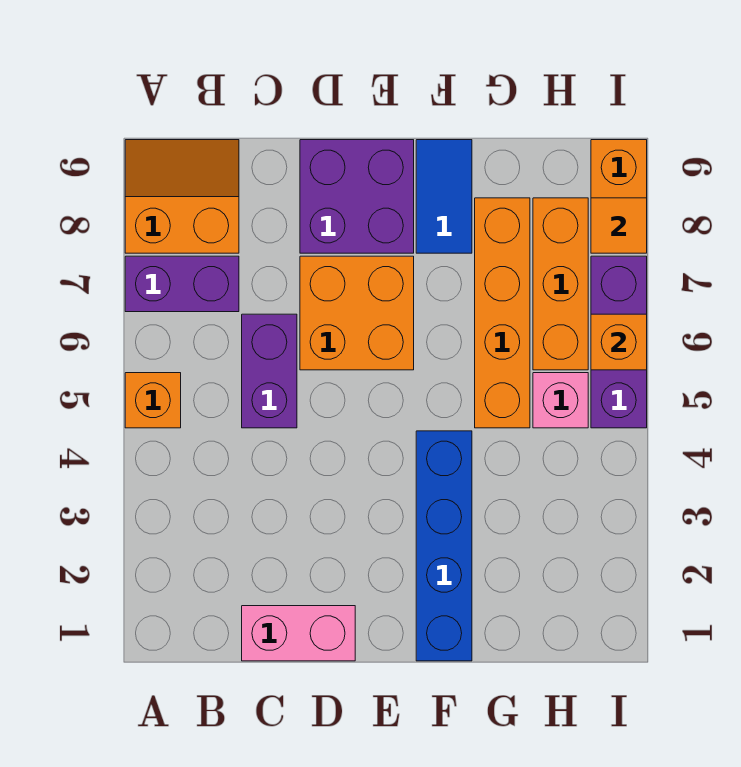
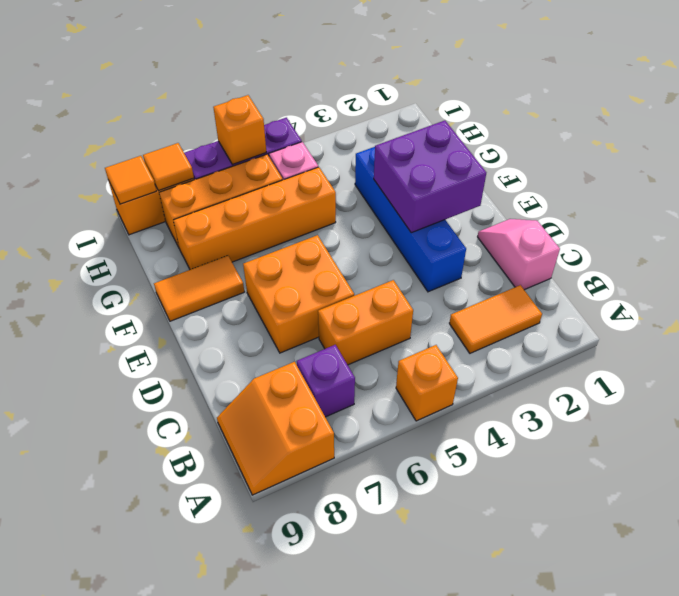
purple brick A7:B7 level 1 -> purple brick B7 level 1
none -> orange tile B2:B3 level 1
pink brick C1:D1 level 1 -> pink slope C1:D1 level 1 top C
purple brick C5:C6 level 1 -> orange brick C5:C6 level 1
purple brick D8:E9 level 1 -> purple brick E2:F3 level 2
blue brick F1:F4 level 1 -> blue brick D3:G3 level 1
blue tile F8:F9 level 1 -> orange tile F8:F9 level 1
none -> orange tile I9 level 2

